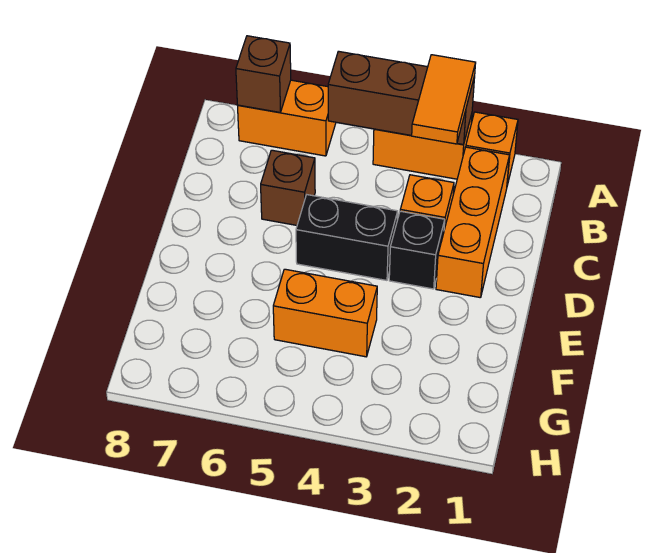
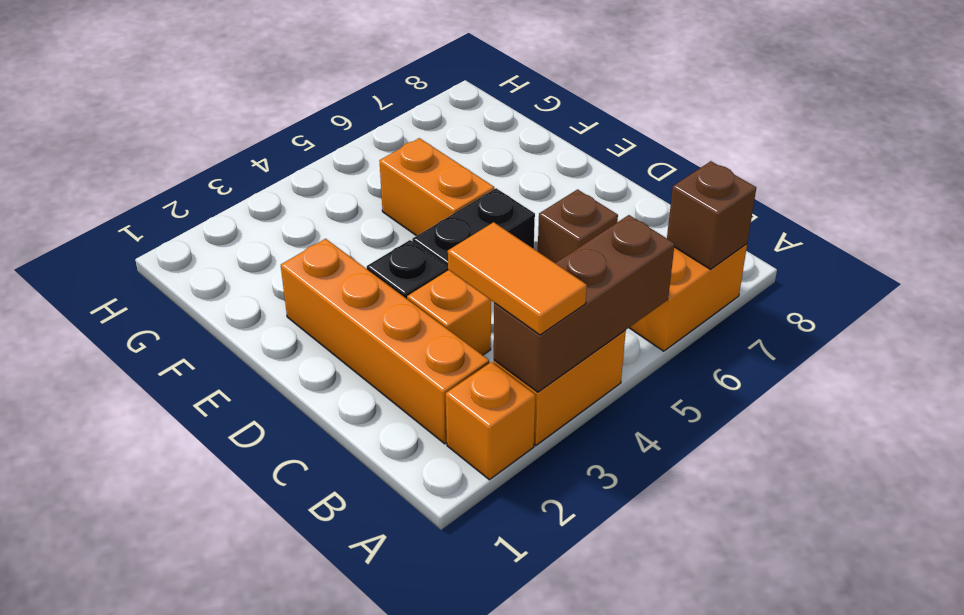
orange brick B2:D2 level 1 -> orange brick B2:E2 level 1
orange brick F4:F5 level 1 -> orange brick E5:F5 level 1

